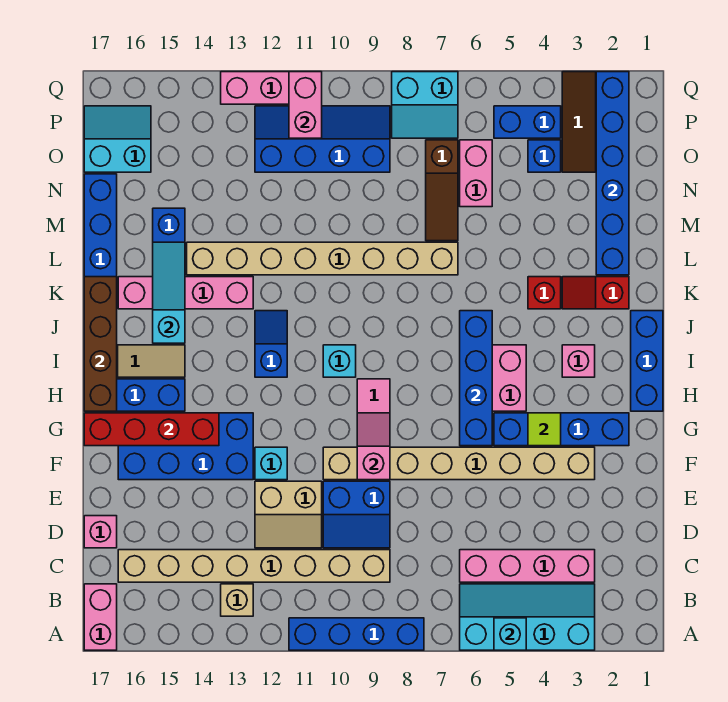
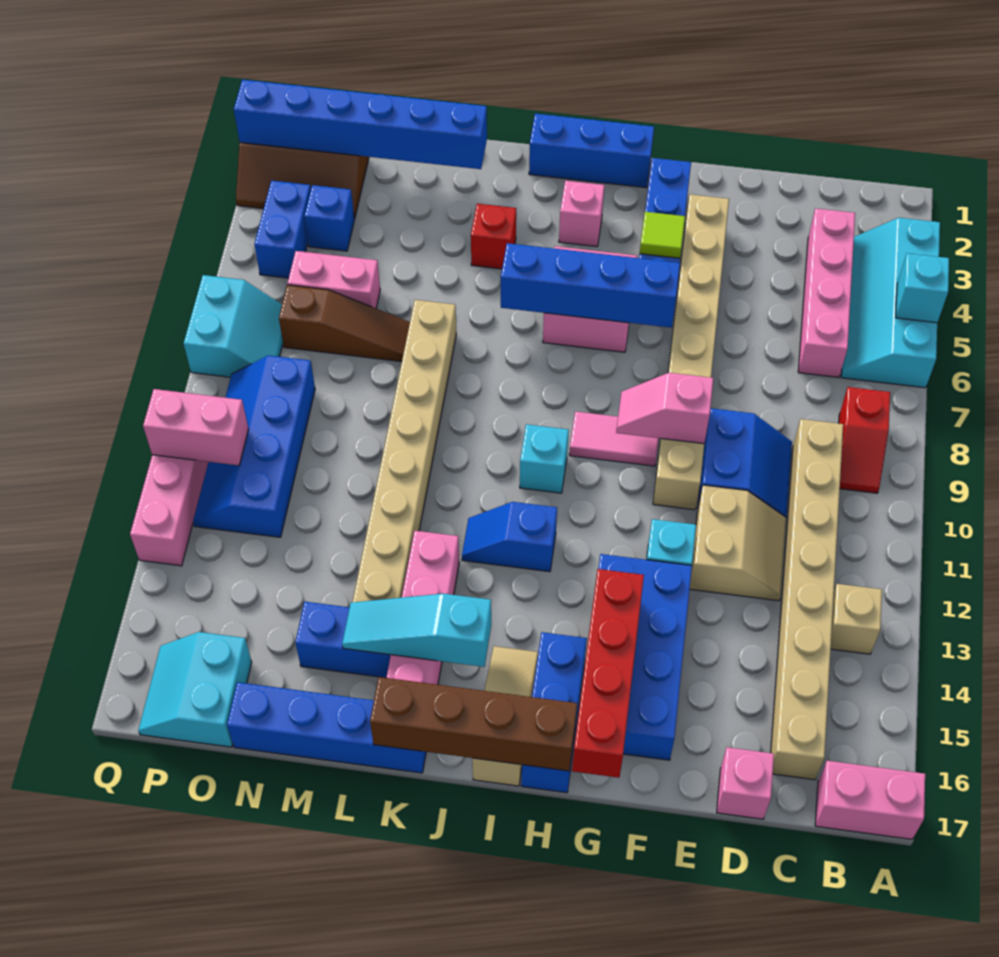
blue brick A8:A11 level 1 -> none
red slope K2:K3 level 1 top 2 -> red slope B8:B9 level 1 top 8

